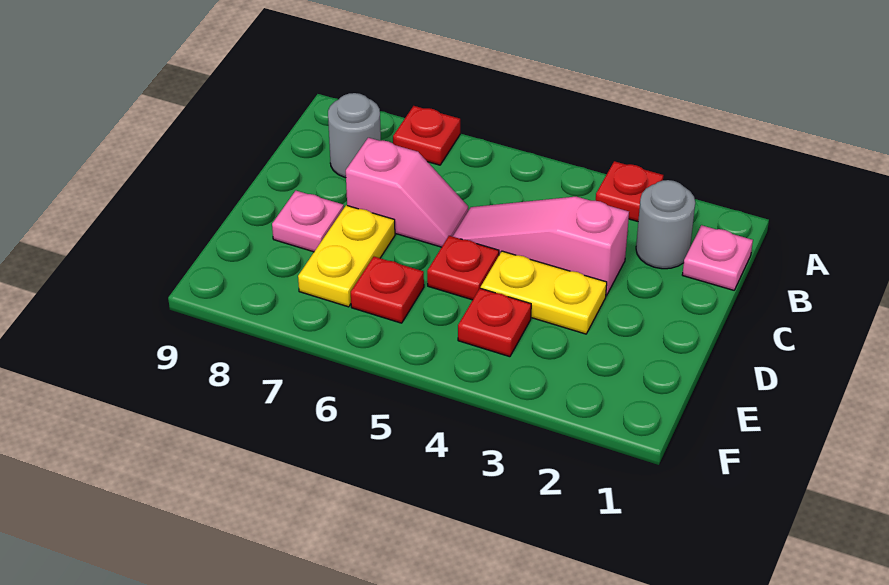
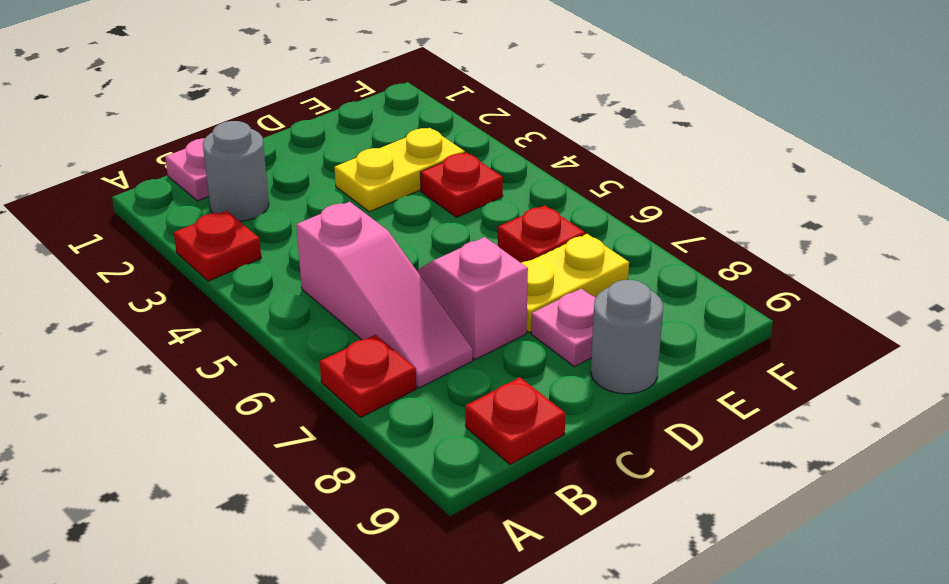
grey round brick B8 level 1 -> grey round brick D9 level 1
pink slope C3:C5 level 1 top 3 -> pink slope B5:B7 level 1 top 5
yellow plate D3:D4 level 1 -> yellow plate D3:E3 level 1
red plate D5 level 1 -> red plate B9 level 1

